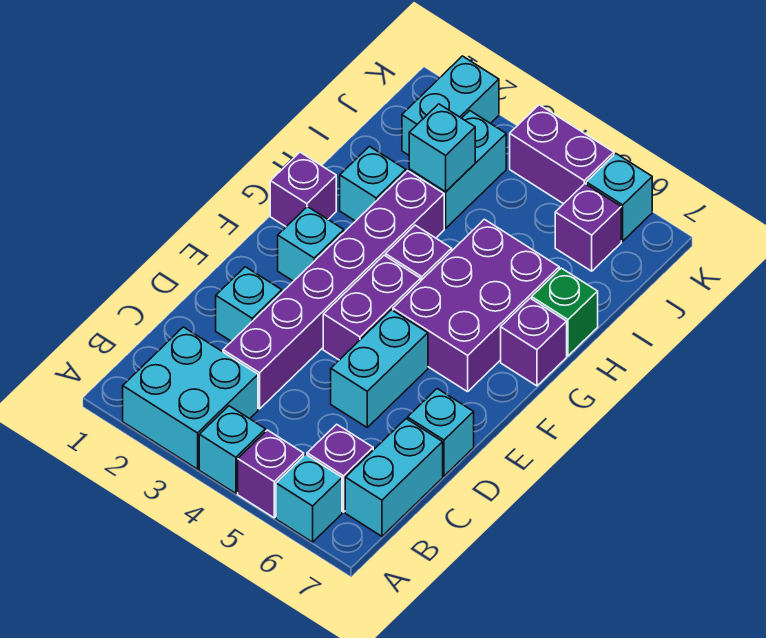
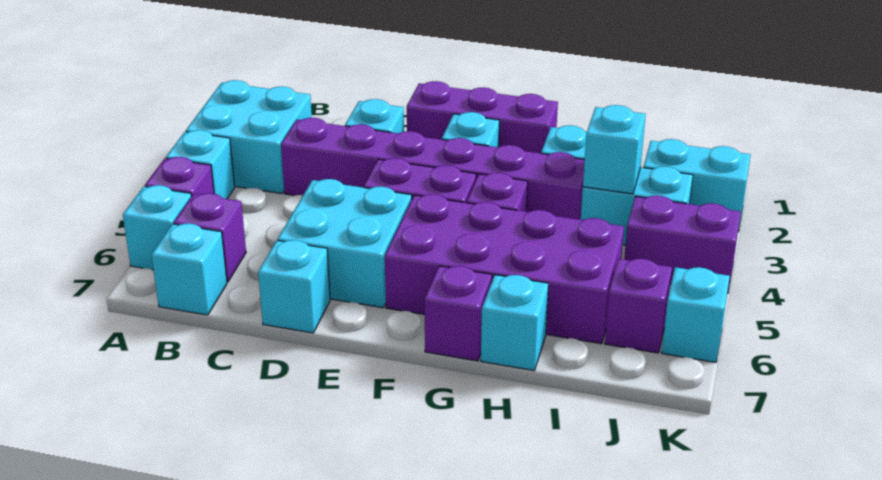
cyan brick B7:C7 level 1 -> cyan brick B7 level 1
cyan brick D5:E5 level 1 -> cyan brick D5:E6 level 1
purple brick F5:H6 level 1 -> purple brick F5:I6 level 1
purple brick G1 level 1 -> purple brick E1:G1 level 1
green brick H7 level 1 -> cyan brick H7 level 1
purple brick K4:K5 level 1 -> purple brick J4:K4 level 1

